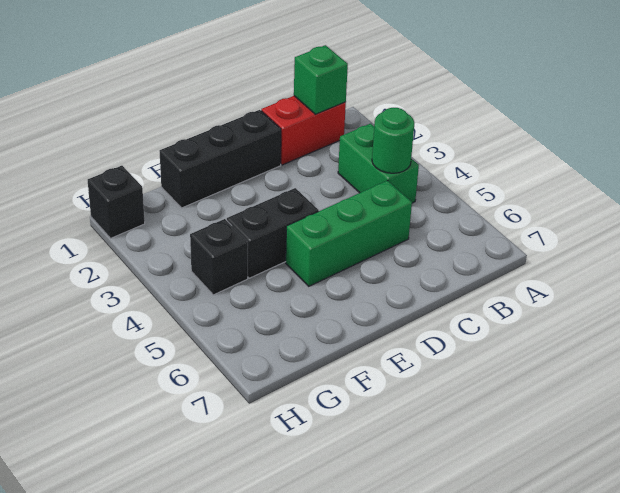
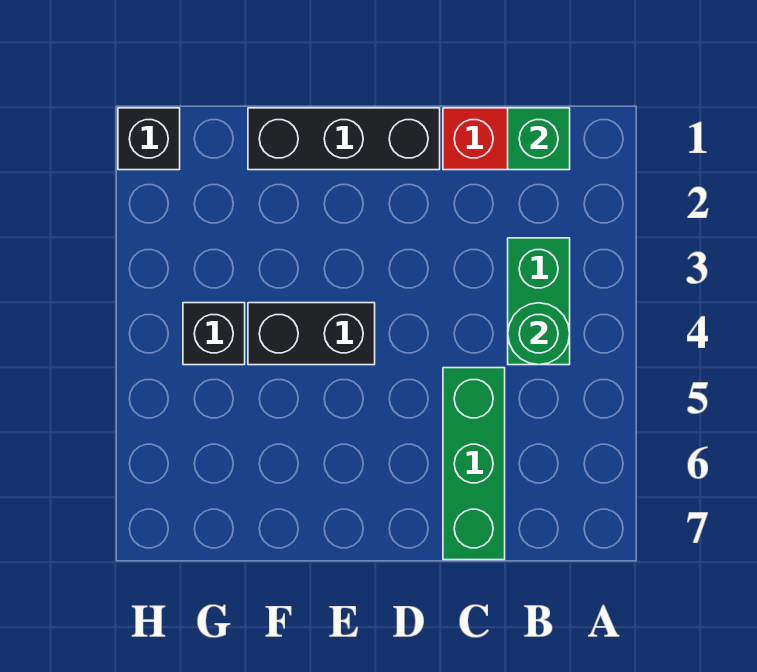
green brick C5:E5 level 1 -> green brick C5:C7 level 1

